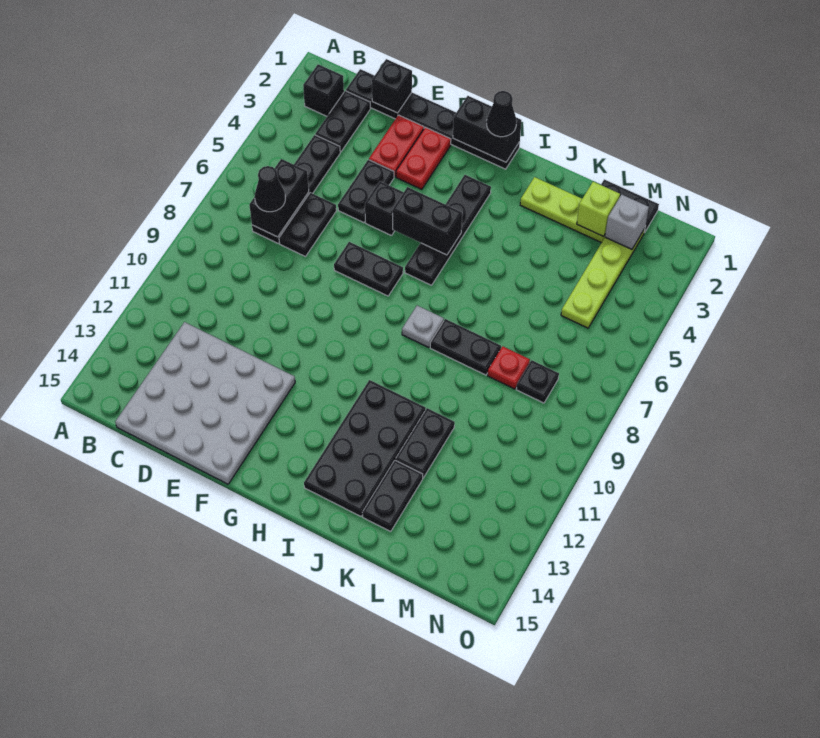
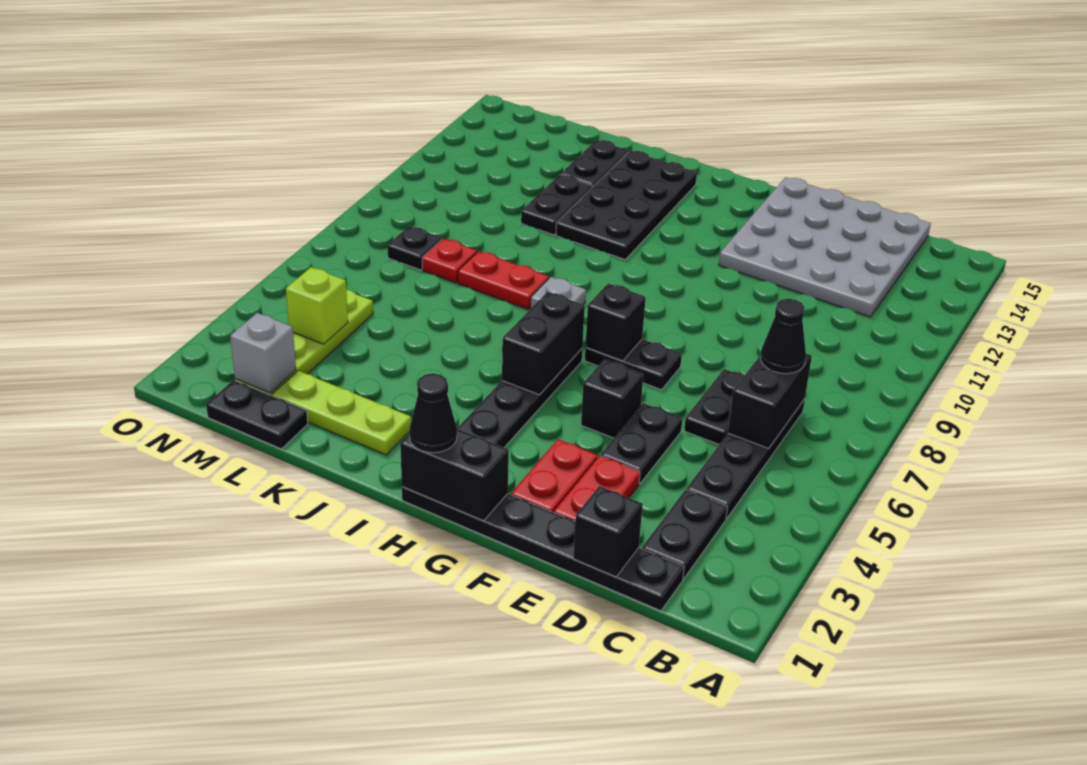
black brick B2 level 1 -> black brick G7 level 2
black brick G5:H5 level 2 -> black brick H5:H6 level 2
black plate J8:K8 level 1 -> red plate J8:K8 level 1
lime brick L2 level 2 -> lime brick M4 level 2

